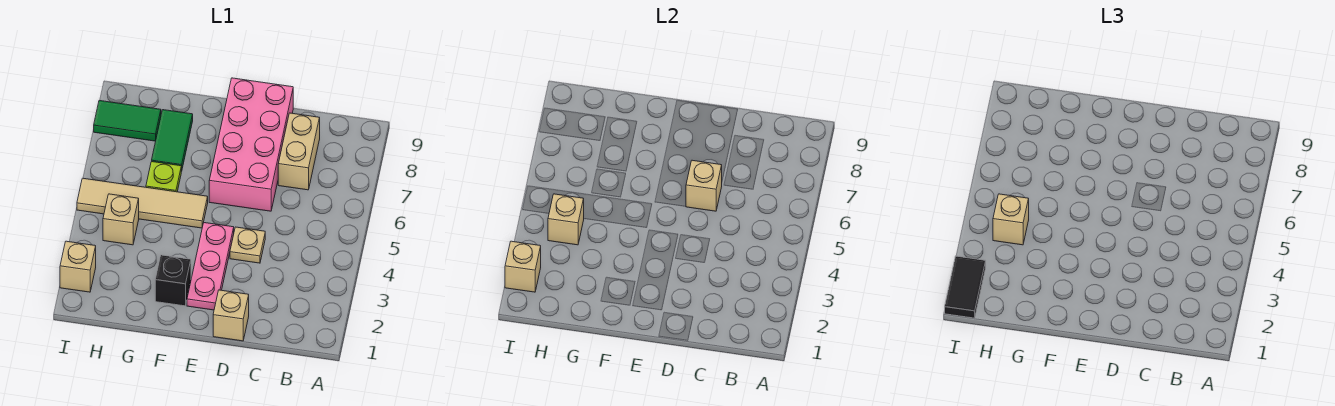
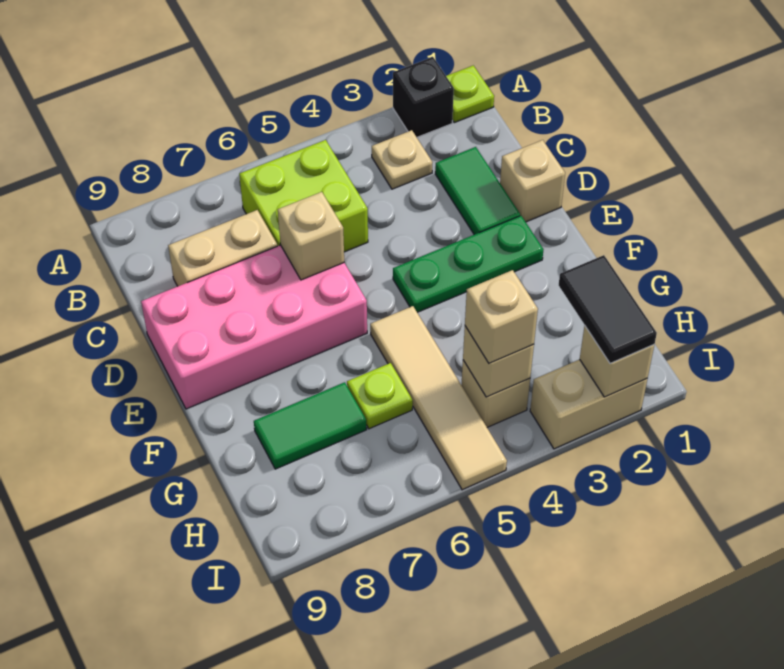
none -> lime plate A1 level 1
none -> lime brick B5:C6 level 1
tan plate D4 level 1 -> tan plate B3 level 1
pink plate E2:E4 level 1 -> green plate E2:E4 level 1
black brick F2 level 1 -> black brick A2 level 1
green tile H8:I8 level 1 -> green tile C2:D2 level 1
black tile I1:I2 level 3 -> black tile H2:I2 level 3
tan brick I2 level 1 -> tan brick I2:I3 level 1

